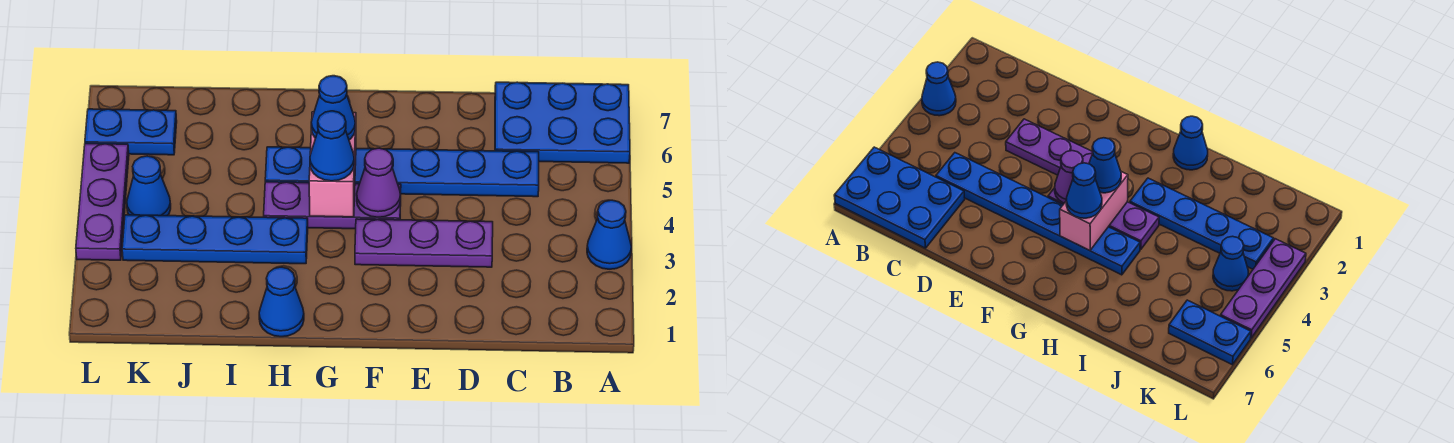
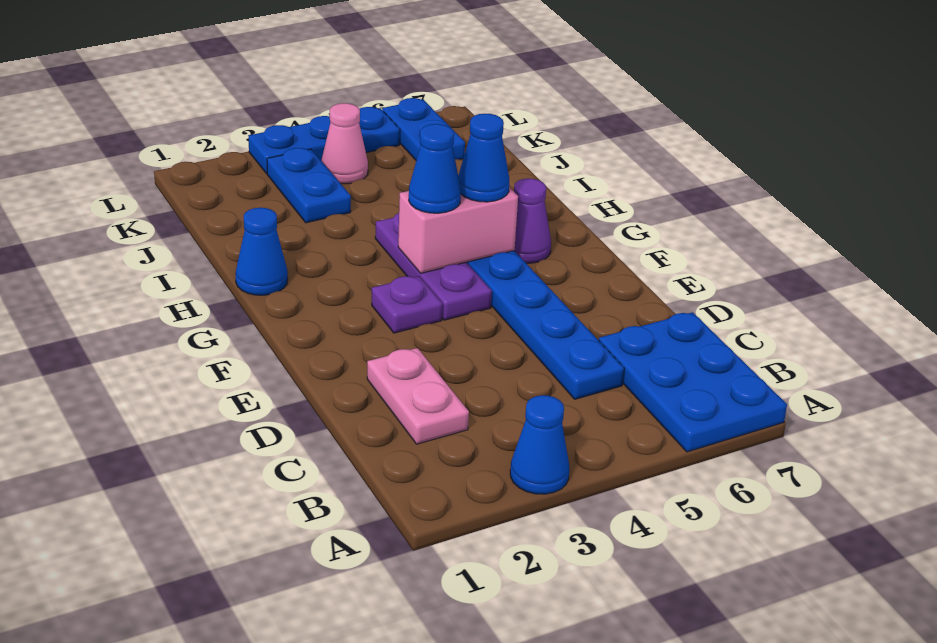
none -> pink plate C2:D2 level 1
purple plate D3:F3 level 1 -> purple plate F3 level 1
purple cone F4 level 2 -> purple cone G6 level 1
blue plate H3:K3 level 1 -> blue plate J3:K3 level 1
blue cone K4 level 1 -> pink cone K4 level 1
purple plate L3:L5 level 1 -> blue plate L3:L5 level 1

